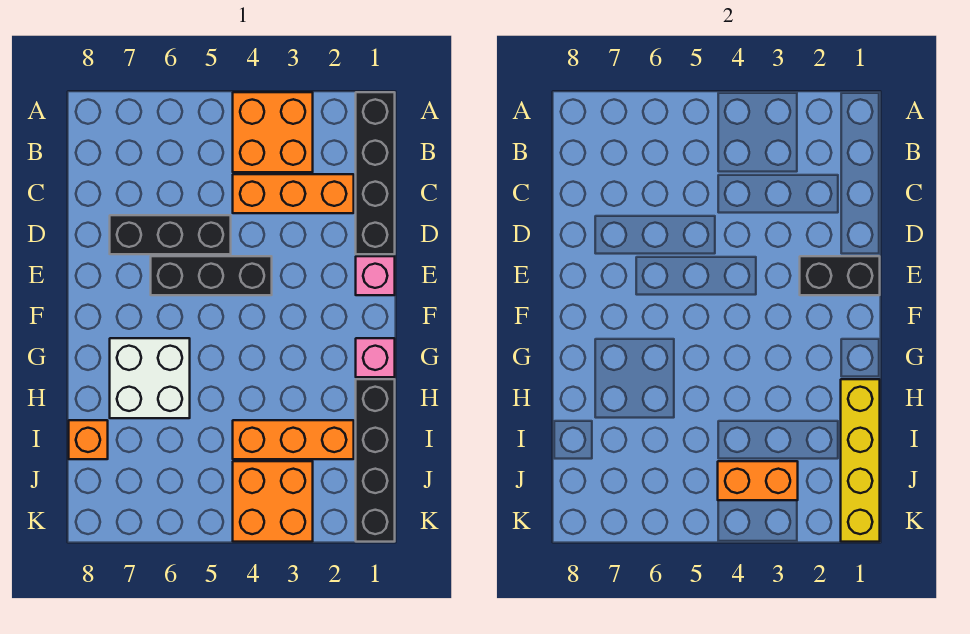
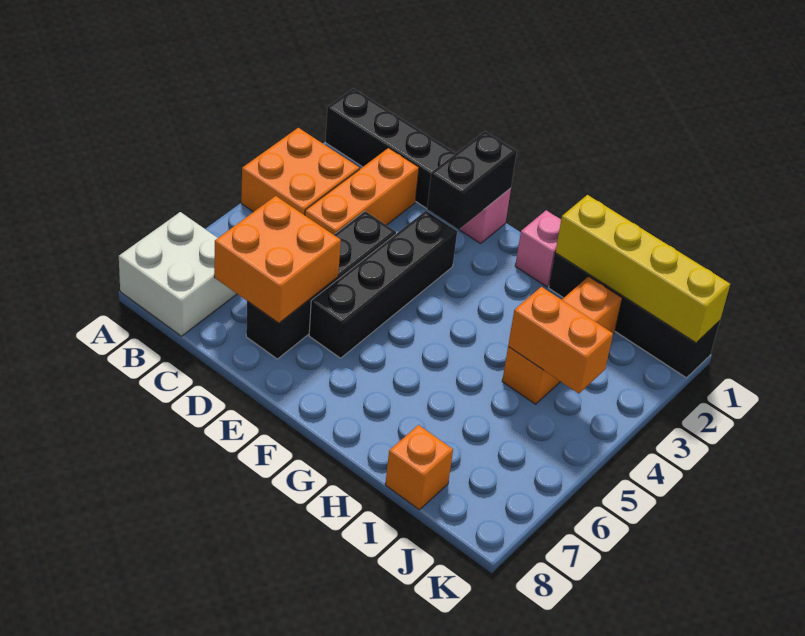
black brick D5:D7 level 1 -> black brick D4:D7 level 1
black brick E4:E6 level 1 -> black brick E3:E6 level 1
white brick G6:H7 level 1 -> white brick A7:B8 level 1
orange brick J3:K4 level 1 -> orange brick C6:D7 level 2
orange brick J3:J4 level 2 -> orange brick I4:J4 level 2

